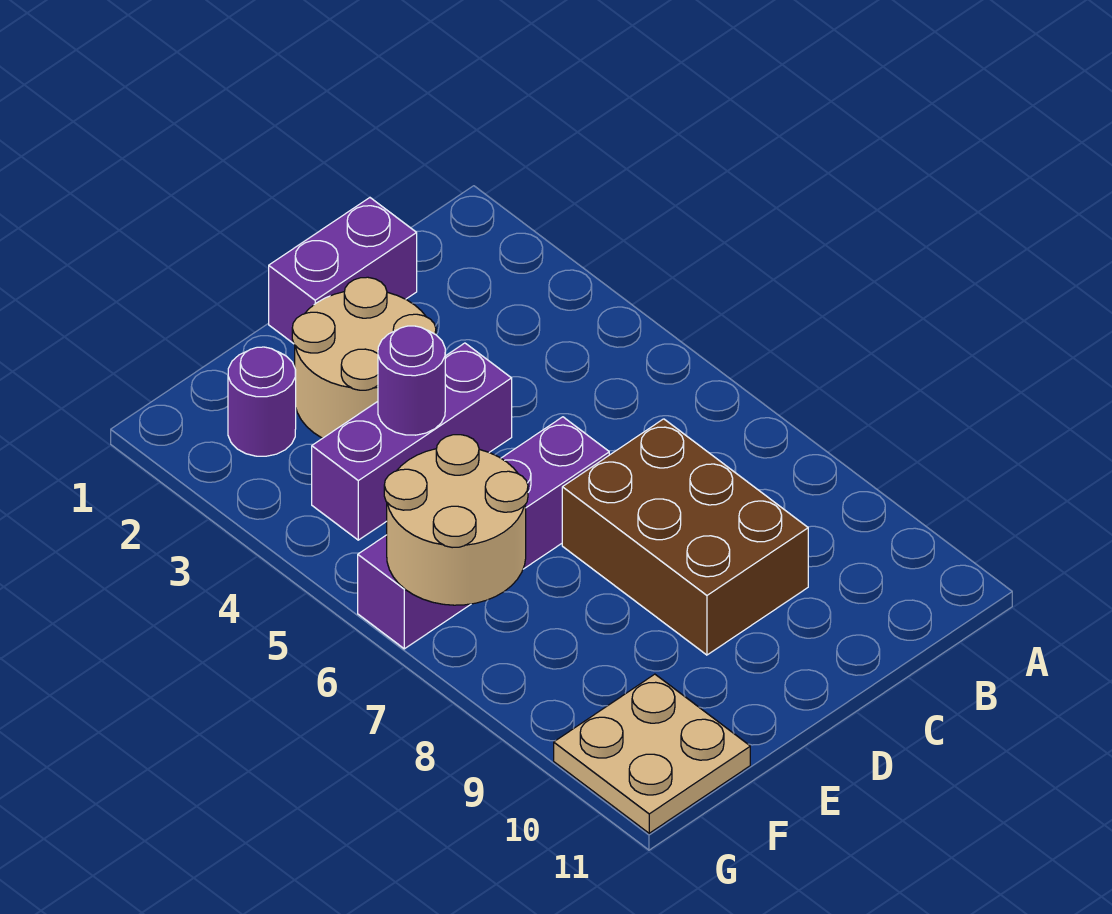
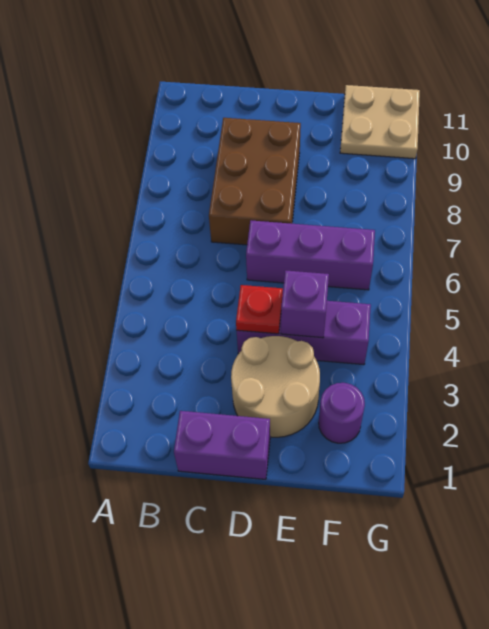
none -> red plate D4 level 2
purple brick D6:G6 level 1 -> purple brick D6:F6 level 1
purple round brick E4 level 2 -> purple brick E4 level 2
tan round brick F6:G7 level 2 -> none

